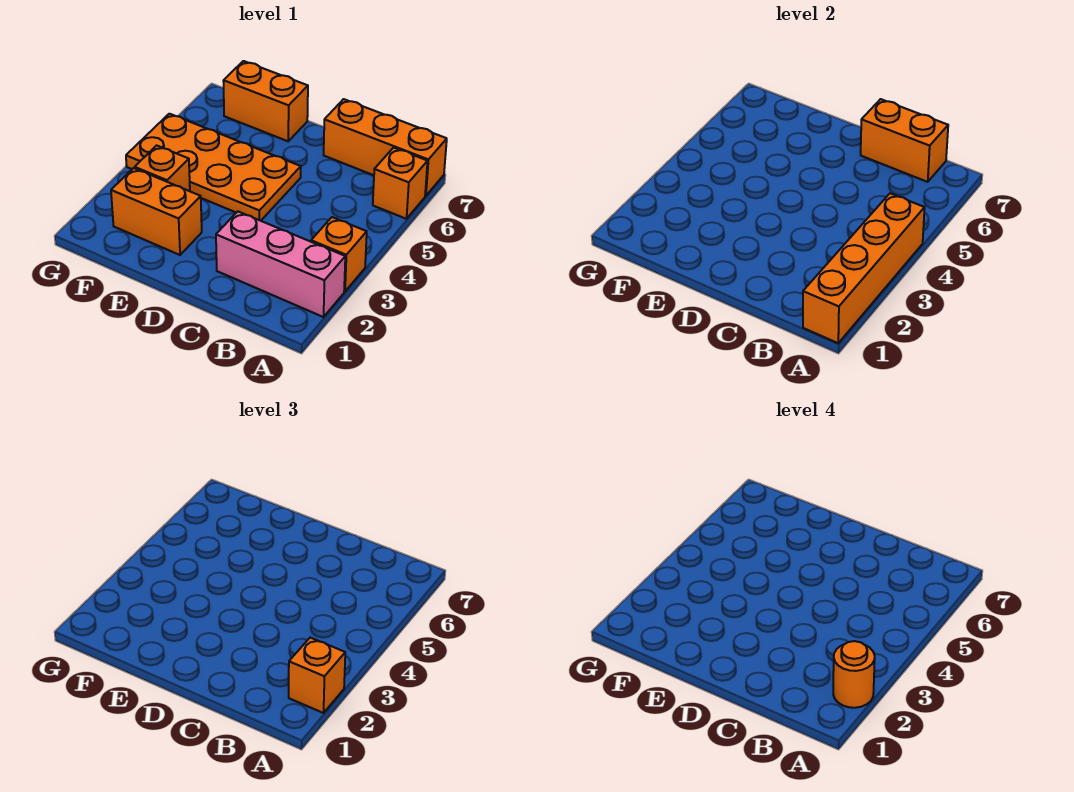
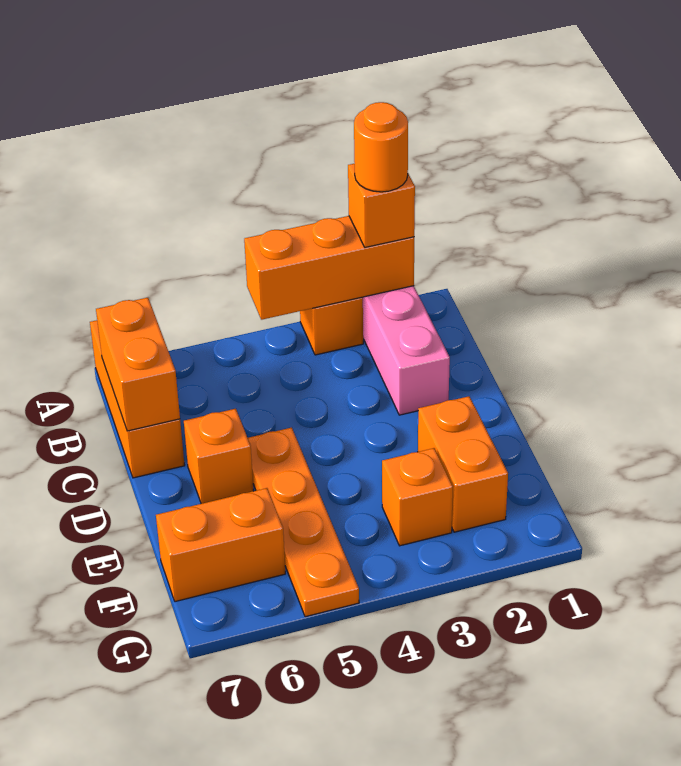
orange brick A1:A4 level 2 -> orange brick A2:A4 level 2
orange brick A6 level 1 -> orange brick D6 level 1
orange plate D4:G5 level 1 -> orange plate D5:G5 level 1
orange brick E7:F7 level 1 -> orange brick F6:F7 level 1

